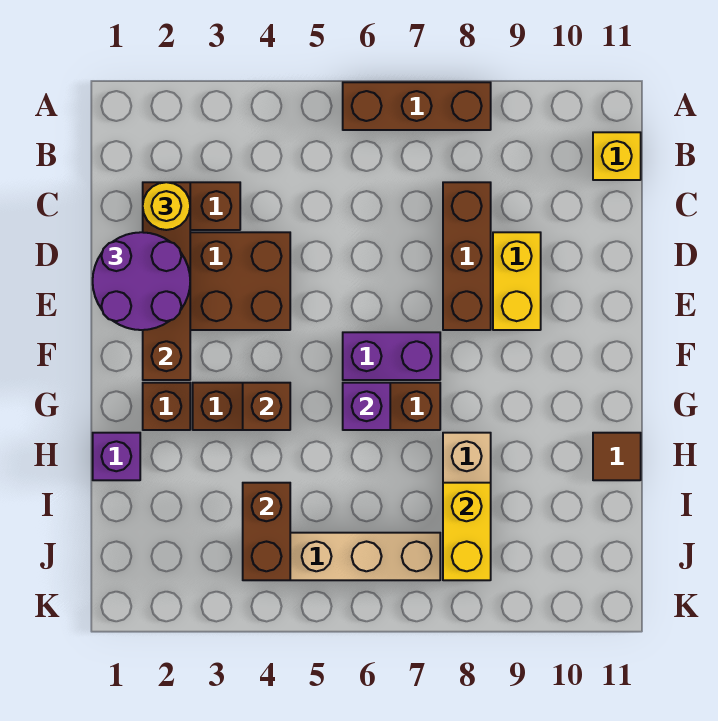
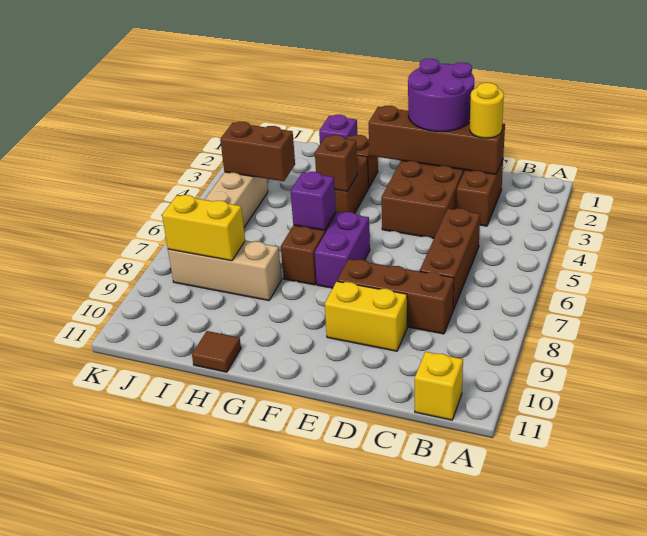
brown brick A6:A8 level 1 -> brown brick C5:C7 level 1

